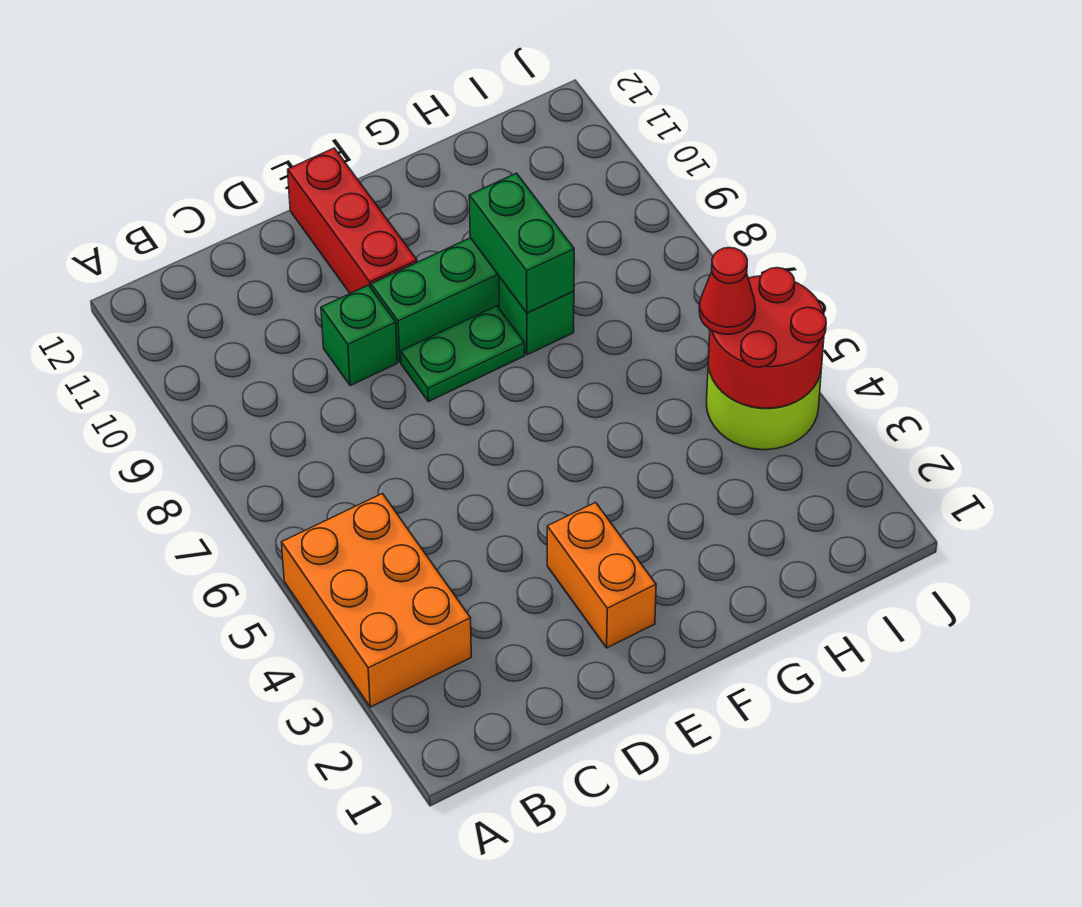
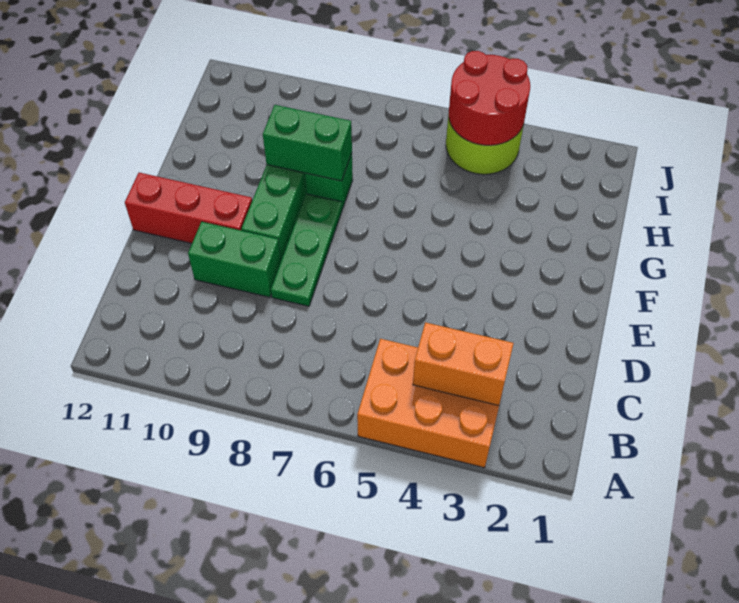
green brick D9 level 1 -> green brick D9:D10 level 1
orange brick E2:E3 level 1 -> orange brick B3:B4 level 2
green plate E8:F8 level 1 -> green plate D8:F8 level 1
red cone I5 level 3 -> none

